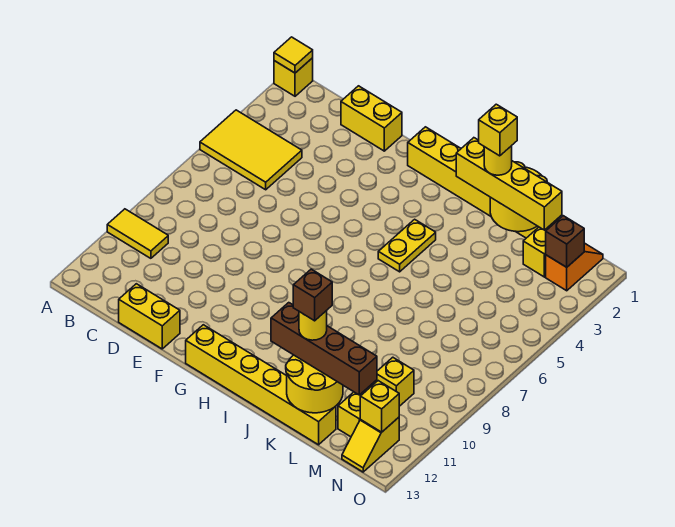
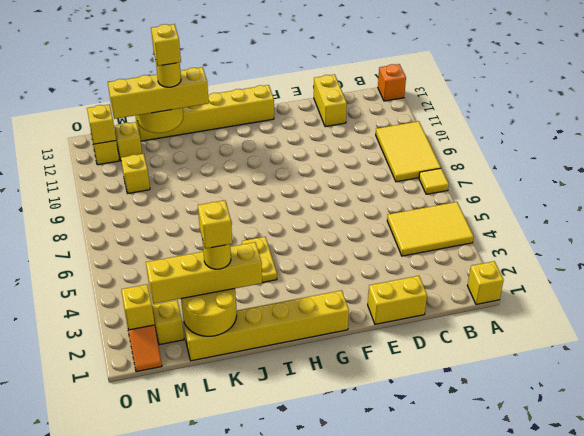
yellow tile A1 level 2 -> yellow tile A7 level 1
yellow tile A10:B10 level 1 -> yellow tile A8:B10 level 1
none -> orange brick A13 level 1
yellow brick D13:E13 level 1 -> yellow brick D12:D13 level 1
brown brick J12:M12 level 3 -> yellow brick J12:M12 level 3
brown brick K12 level 5 -> yellow brick K12 level 5
brown brick N2 level 2 -> yellow brick N2 level 2

